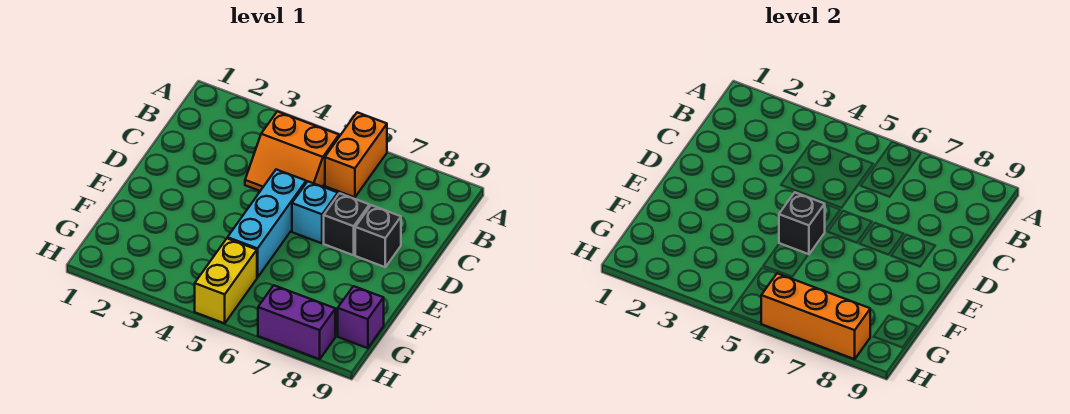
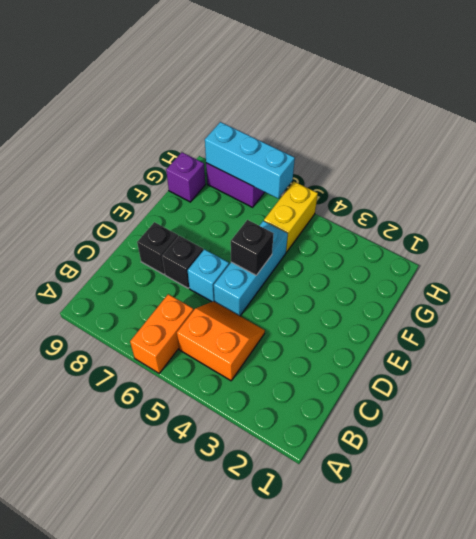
orange brick H6:H8 level 2 -> cyan brick H6:H8 level 2

